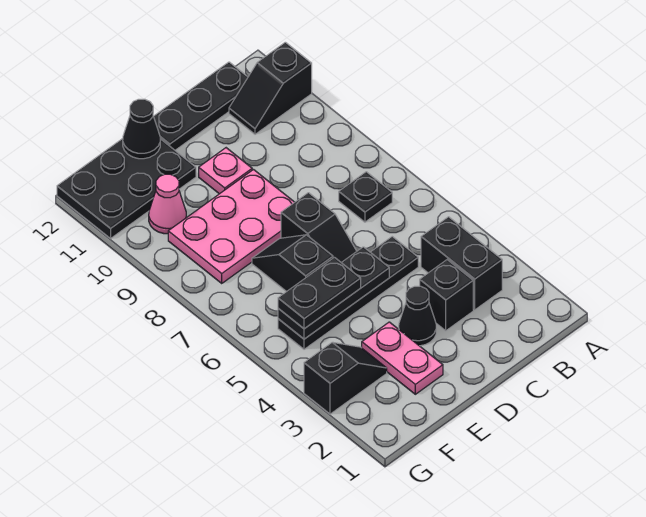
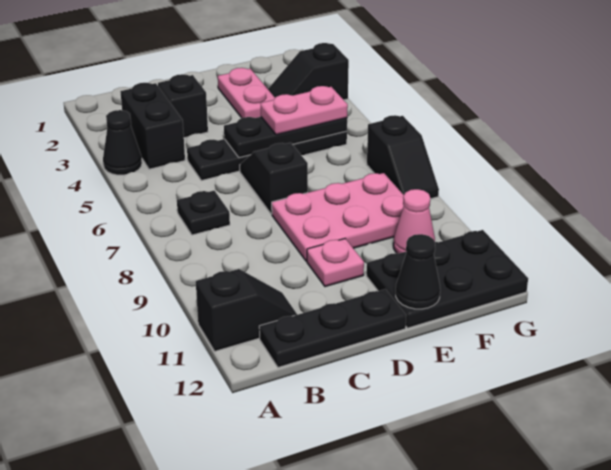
black cone D3 level 1 -> black cone A4 level 1
black plate E5:F5 level 3 -> pink plate E5:F5 level 3
black slope E6:E7 level 1 top 6 -> black slope G7:G8 level 1 top 7

